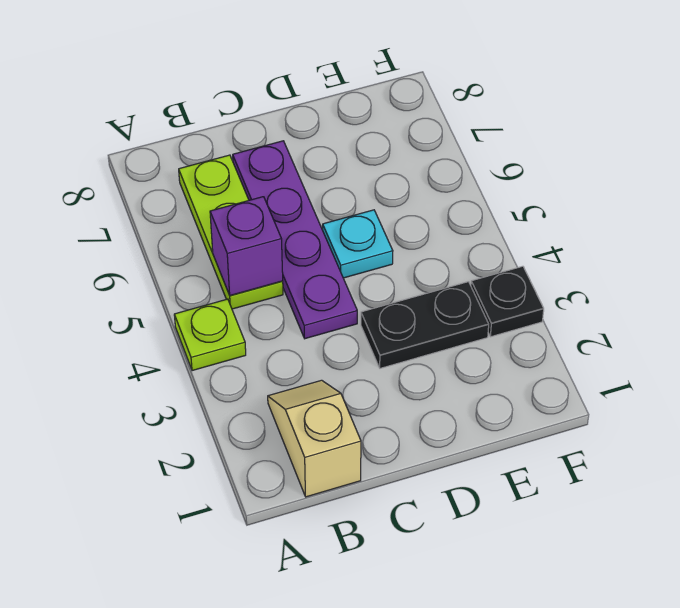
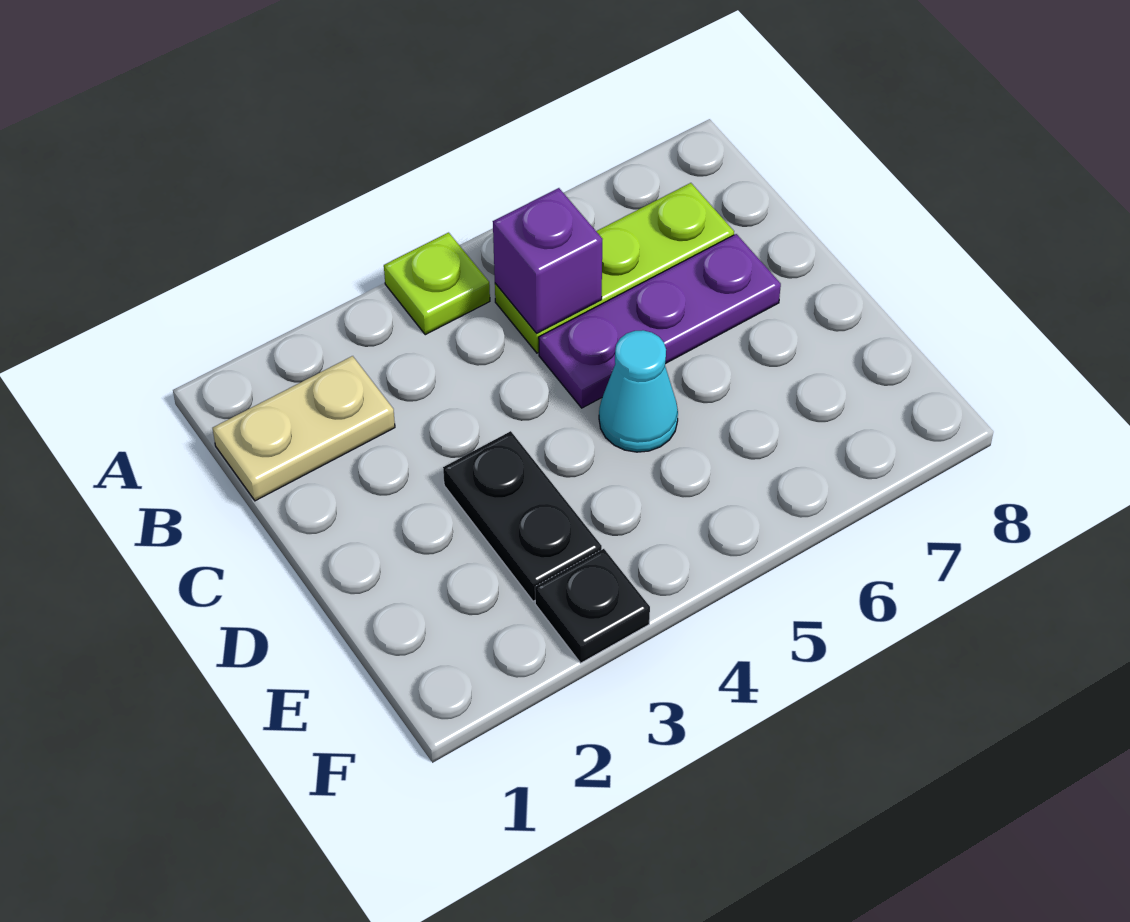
tan slope B1:B2 level 1 top 1 -> tan plate B1:B2 level 1
purple plate C4:C7 level 1 -> purple plate C5:C7 level 1
cyan plate D5 level 1 -> cyan cone D5 level 1

